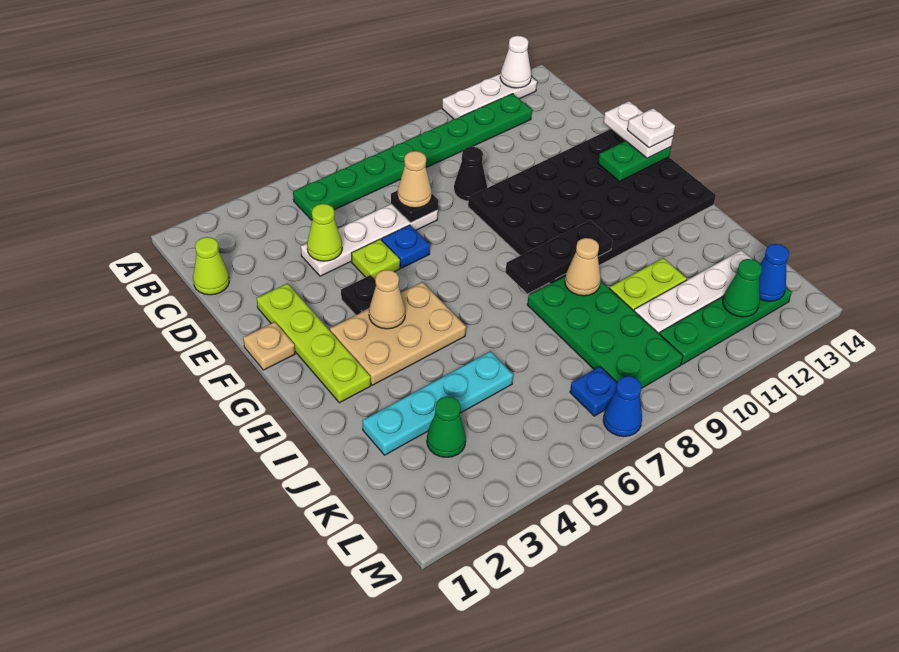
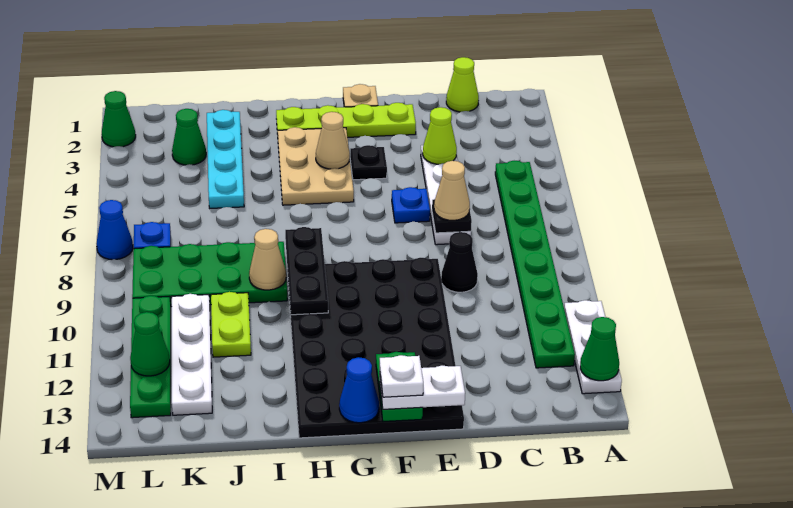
white cone A13 level 2 -> green cone A13 level 2
lime plate E5 level 1 -> none
blue cone L13 level 2 -> blue cone G14 level 2
none -> green cone M2 level 1

